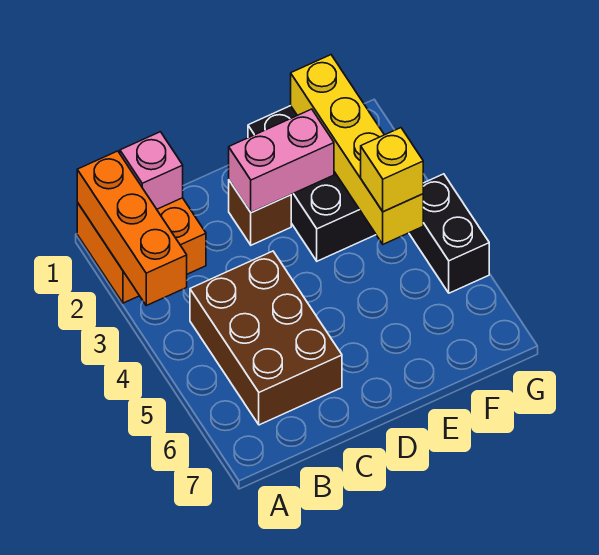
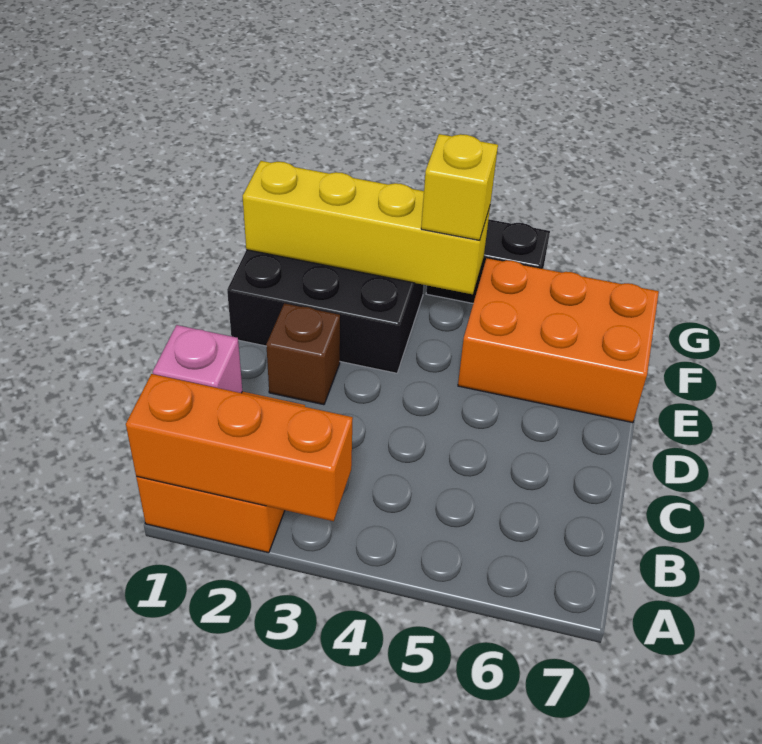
brown brick B4:C6 level 1 -> none
pink brick D2:E2 level 2 -> none
none -> orange brick E5:F7 level 1

